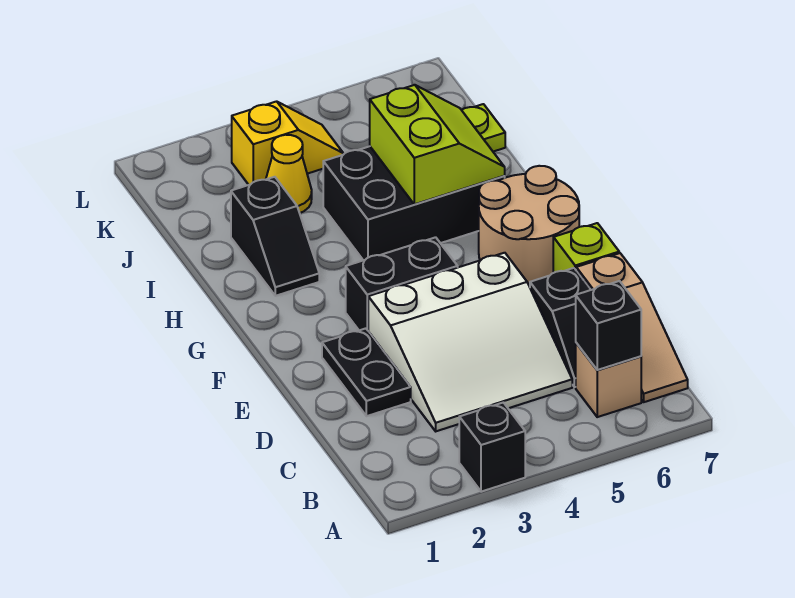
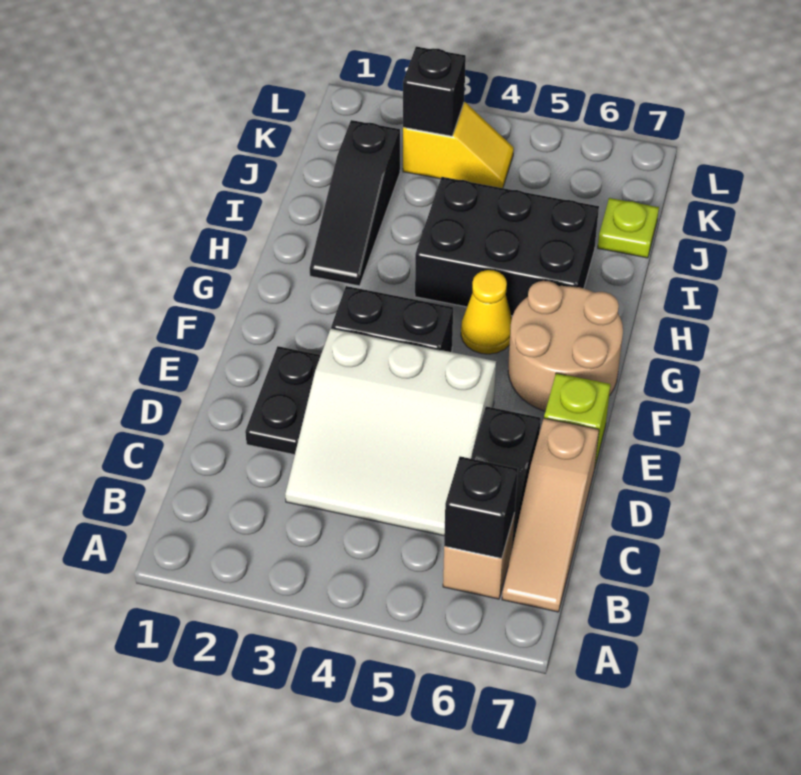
black brick A3 level 1 -> black brick K3 level 2
black slope H2:I2 level 1 top I -> black slope H2:J2 level 1 top J
lime slope H5:I6 level 2 top 5 -> none
yellow cone J3 level 1 -> yellow cone G5 level 1

